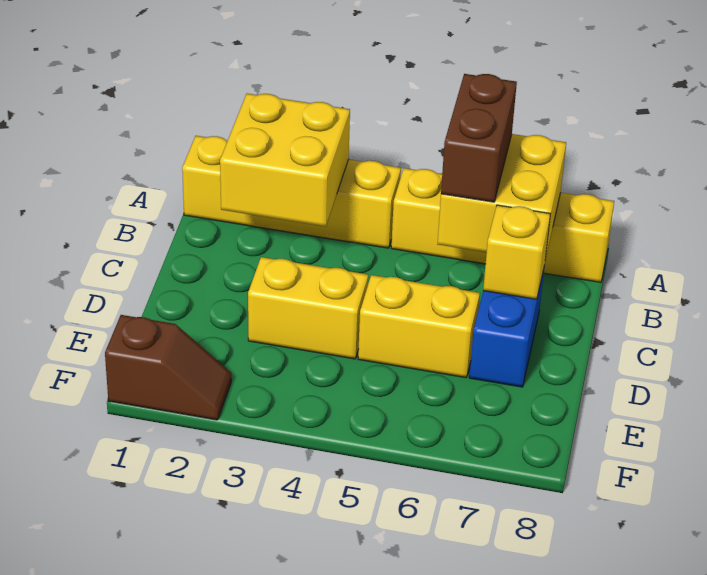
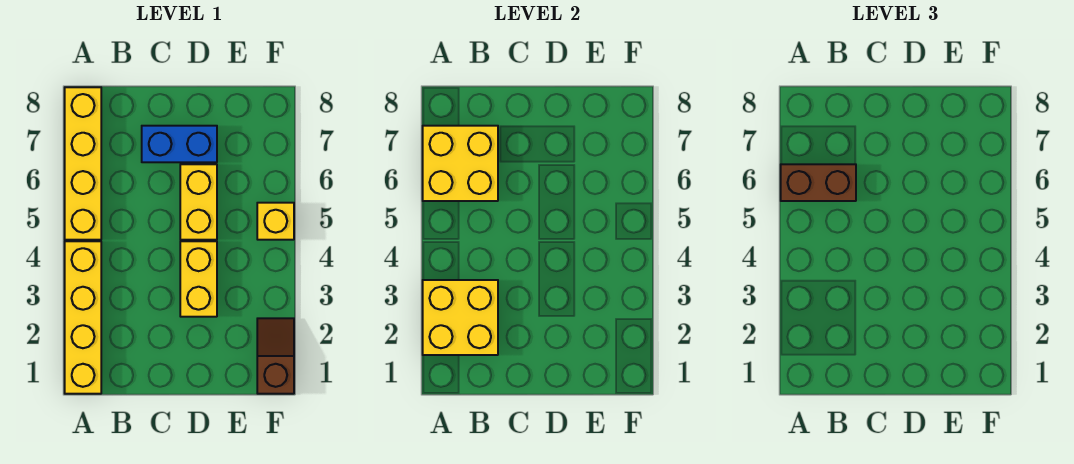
yellow brick C7 level 2 -> yellow brick F5 level 1

